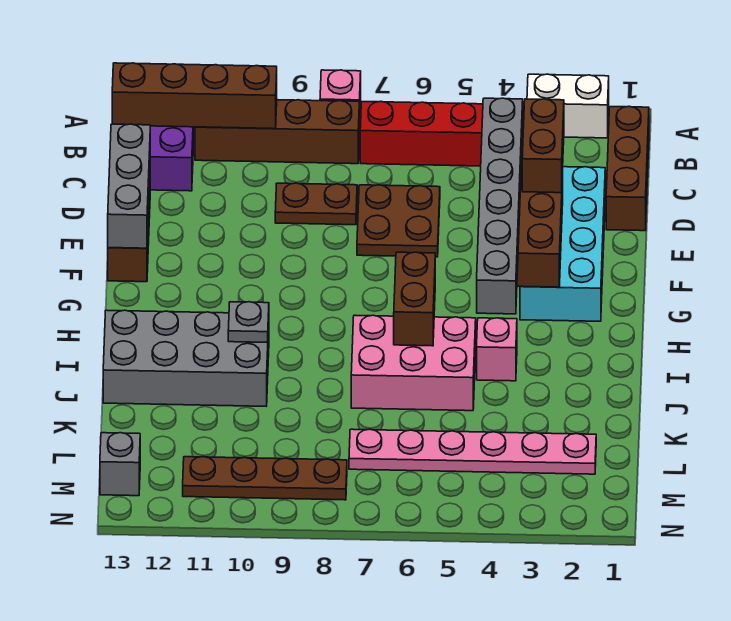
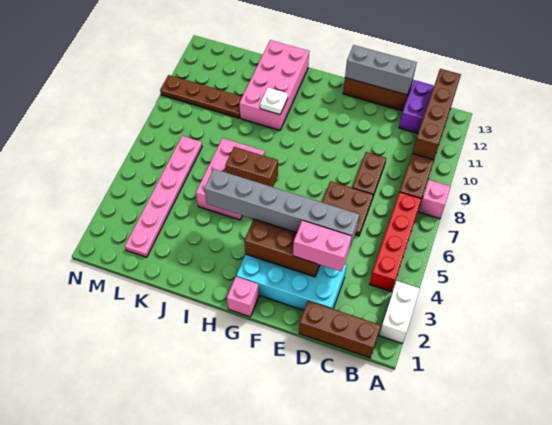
brown brick D3:E3 level 3 -> pink brick D3:E3 level 3
pink brick I4 level 1 -> pink brick G1 level 1
grey brick I10:J13 level 1 -> pink brick I10:J13 level 1
grey plate I10 level 2 -> white plate I10 level 2
brown plate M8:M11 level 1 -> brown plate K10:N10 level 1
grey brick M13 level 1 -> none

